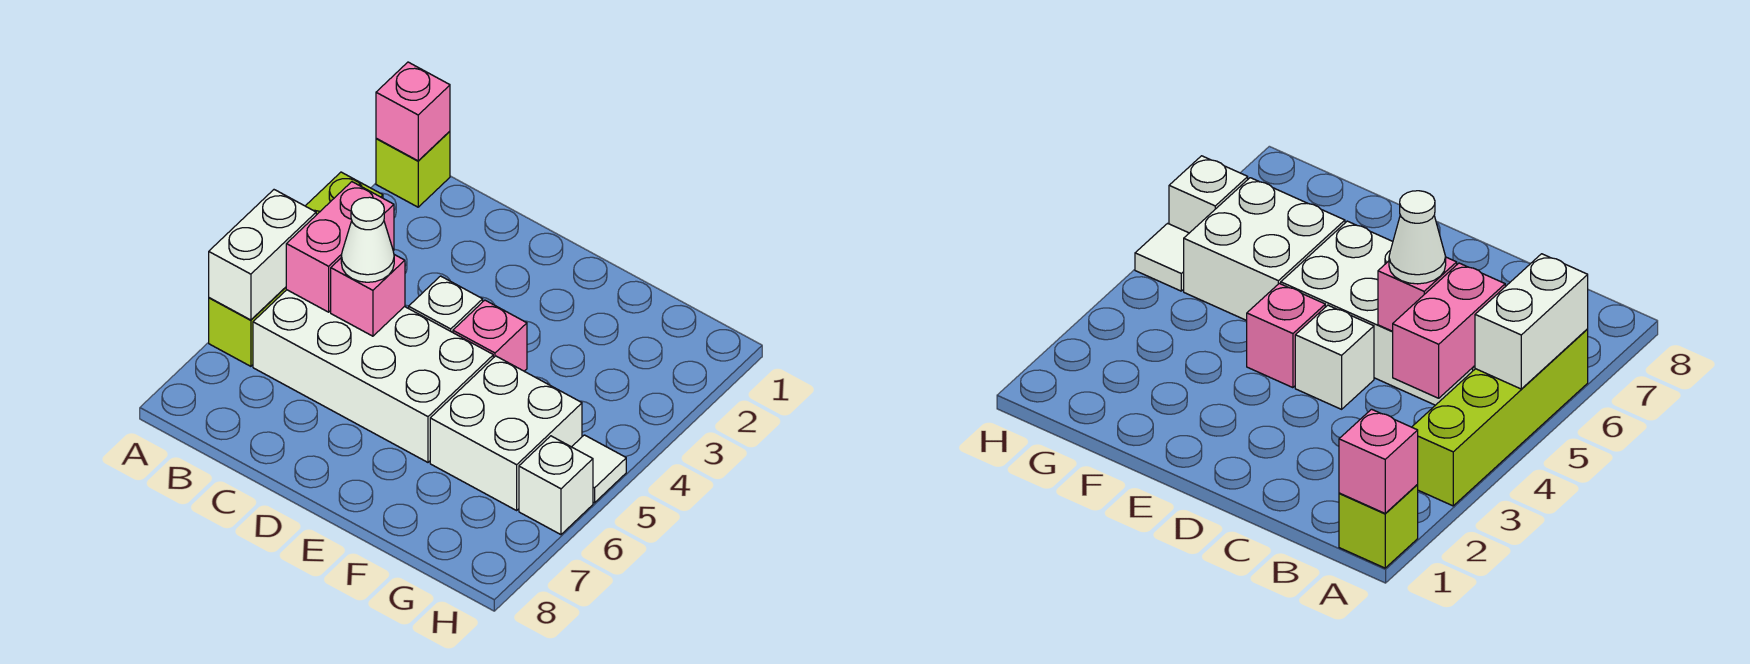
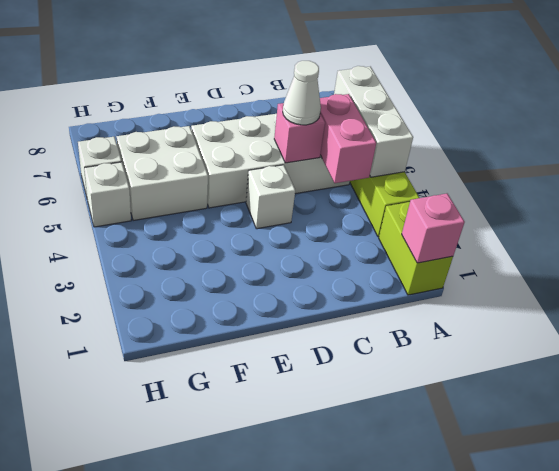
lime brick A1 level 1 -> lime brick A1:A2 level 1
white brick A5:A6 level 2 -> white brick A4:A6 level 2
pink brick E4 level 1 -> none
white tile H5 level 1 -> white brick H5 level 1

